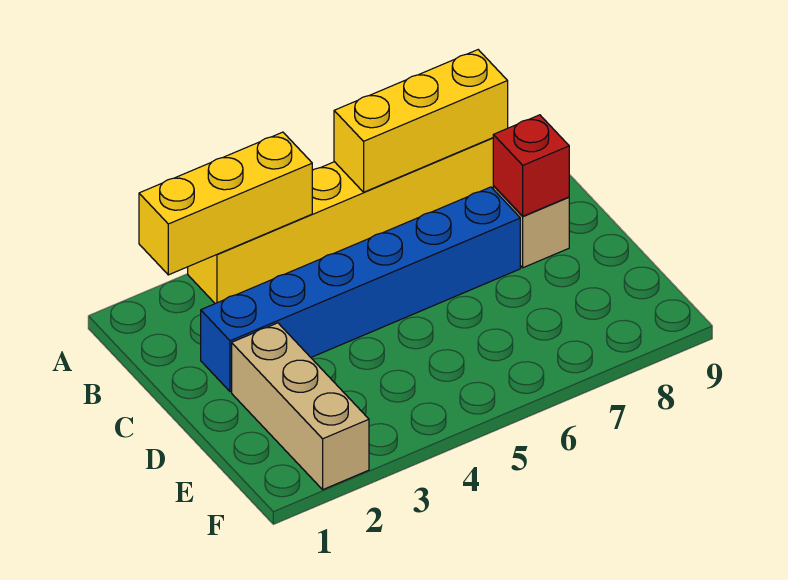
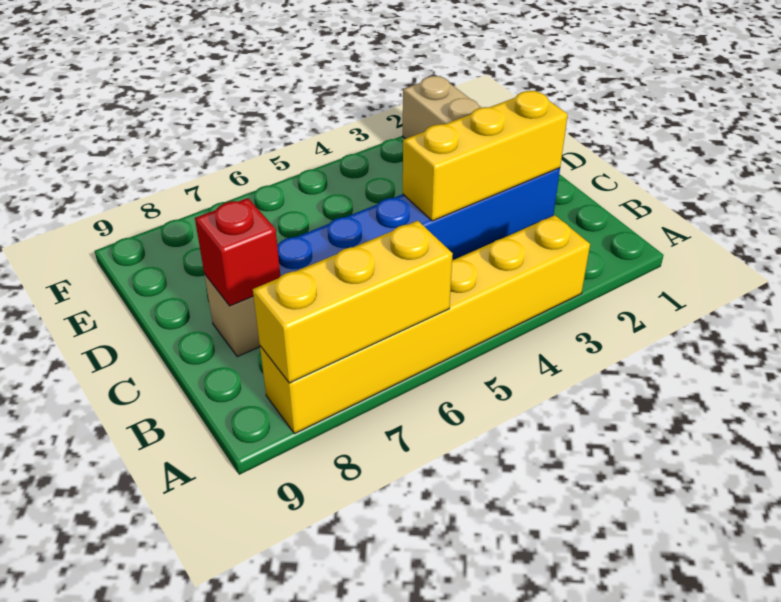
yellow brick A2:A4 level 2 -> yellow brick C2:C4 level 2

